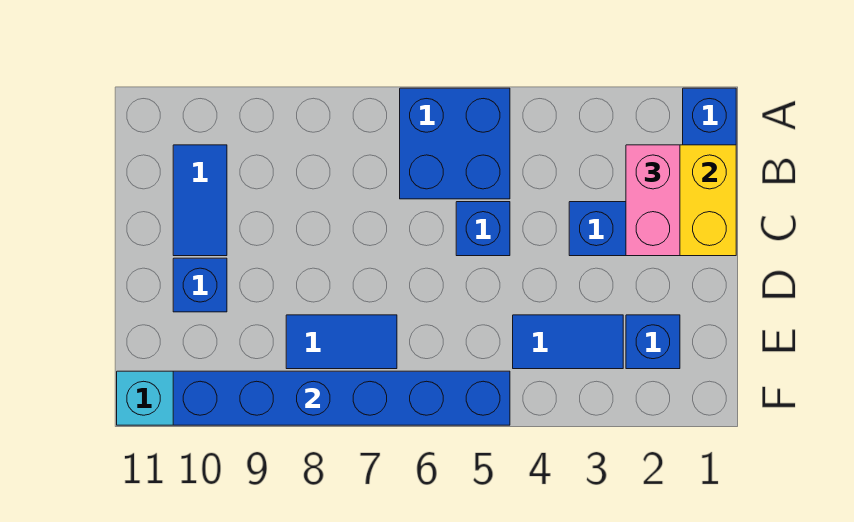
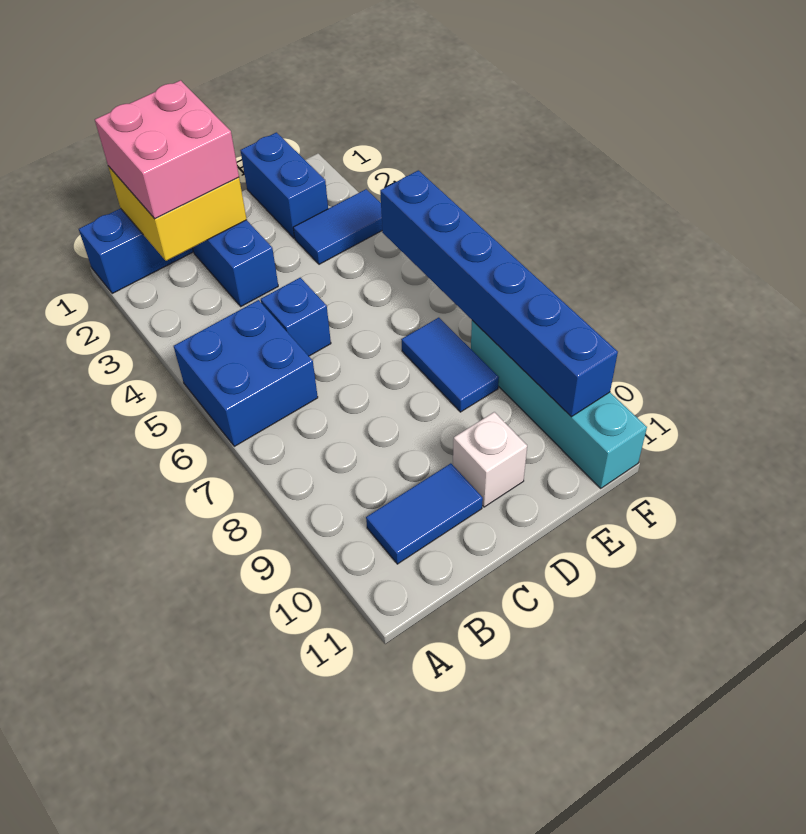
pink brick B2:C2 level 3 -> pink brick B1:C2 level 3
blue brick D10 level 1 -> white brick D10 level 1
blue brick E2 level 1 -> blue brick E1:E2 level 1
blue tile E3:E4 level 1 -> blue tile E3:F3 level 1

